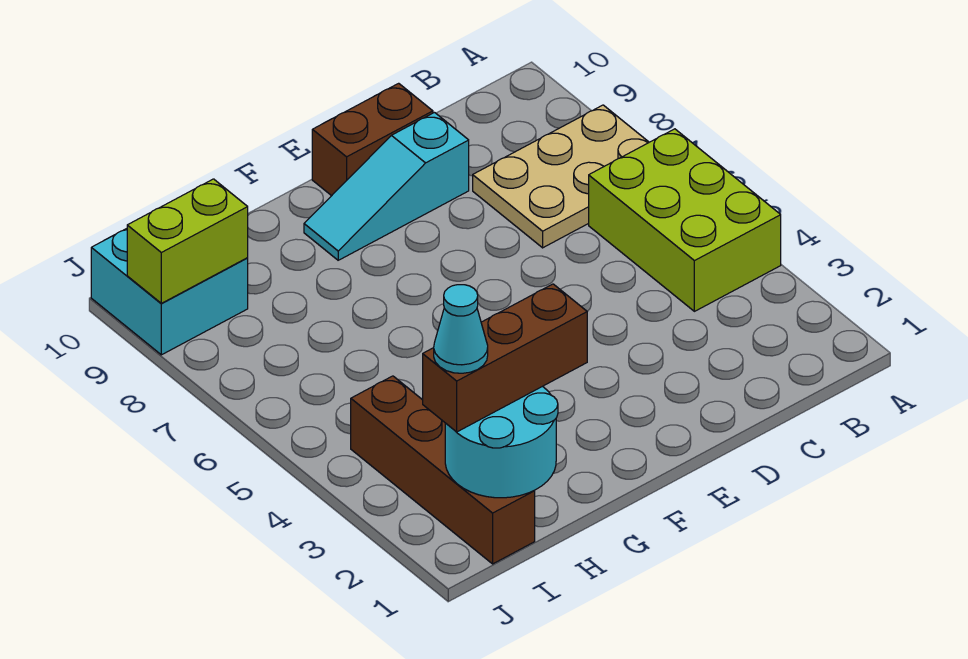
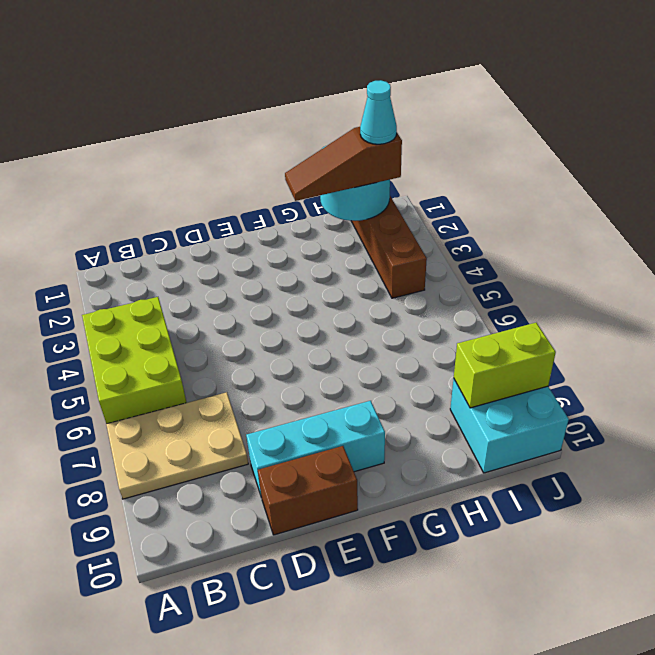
cyan slope D9:F9 level 1 top D -> cyan brick D9:F9 level 1
brown brick G2:I2 level 3 -> brown slope G2:I2 level 3 top I

